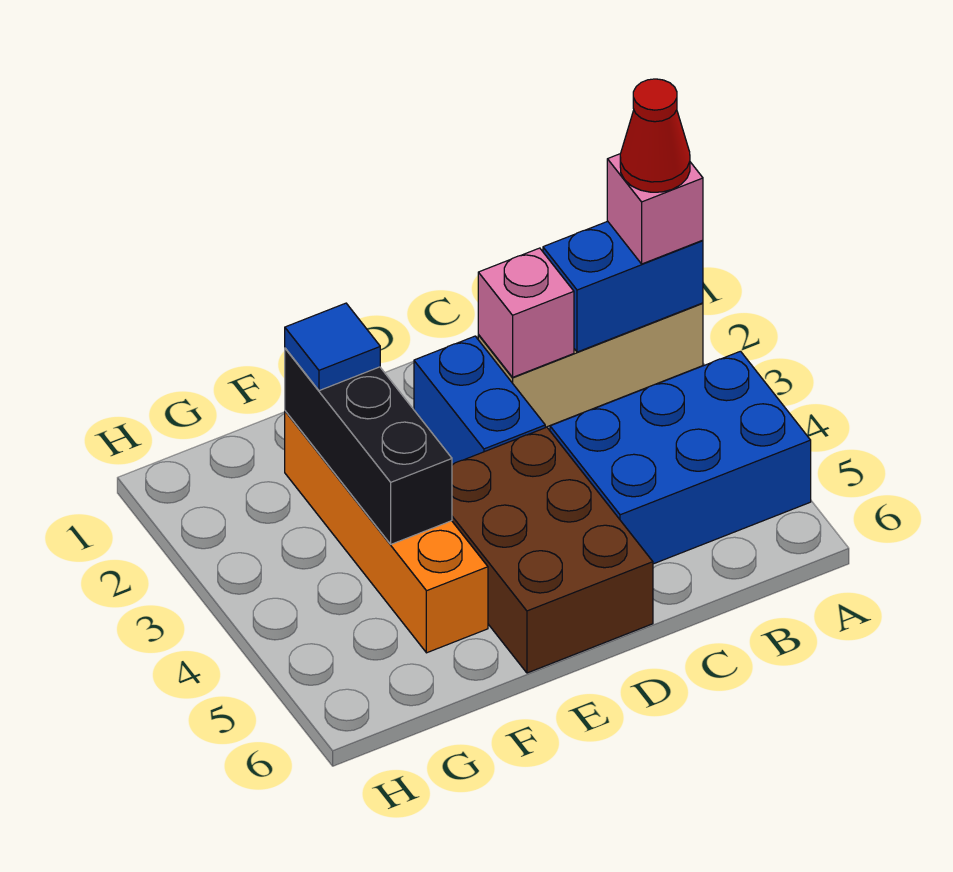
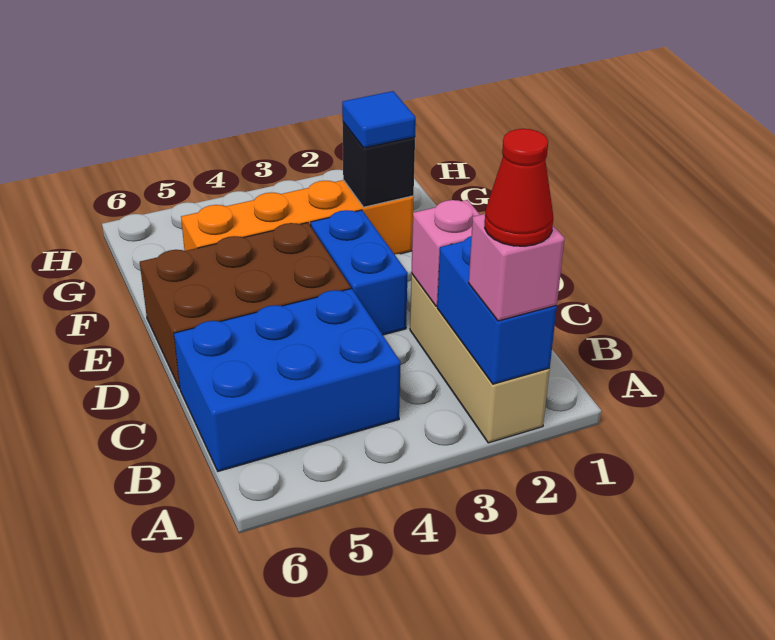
blue brick A4:C5 level 1 -> blue brick B4:C6 level 1
blue brick D2:D3 level 1 -> blue brick D3:E3 level 1
black brick F2:F4 level 2 -> black brick F2 level 2

